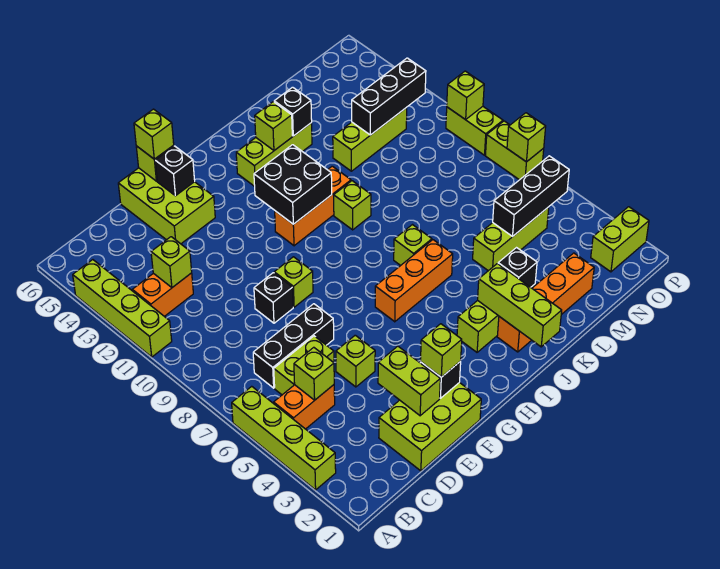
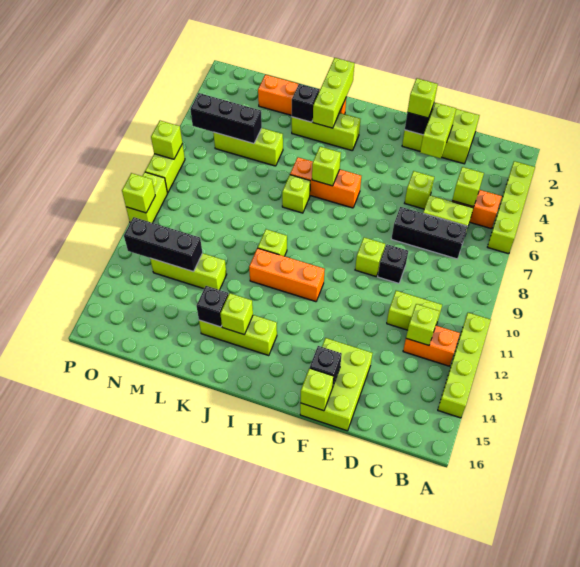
lime brick F16 level 3 -> lime brick I6 level 2
black brick H11:I12 level 2 -> none
lime brick O2:P2 level 1 -> lime brick C11:D11 level 1

